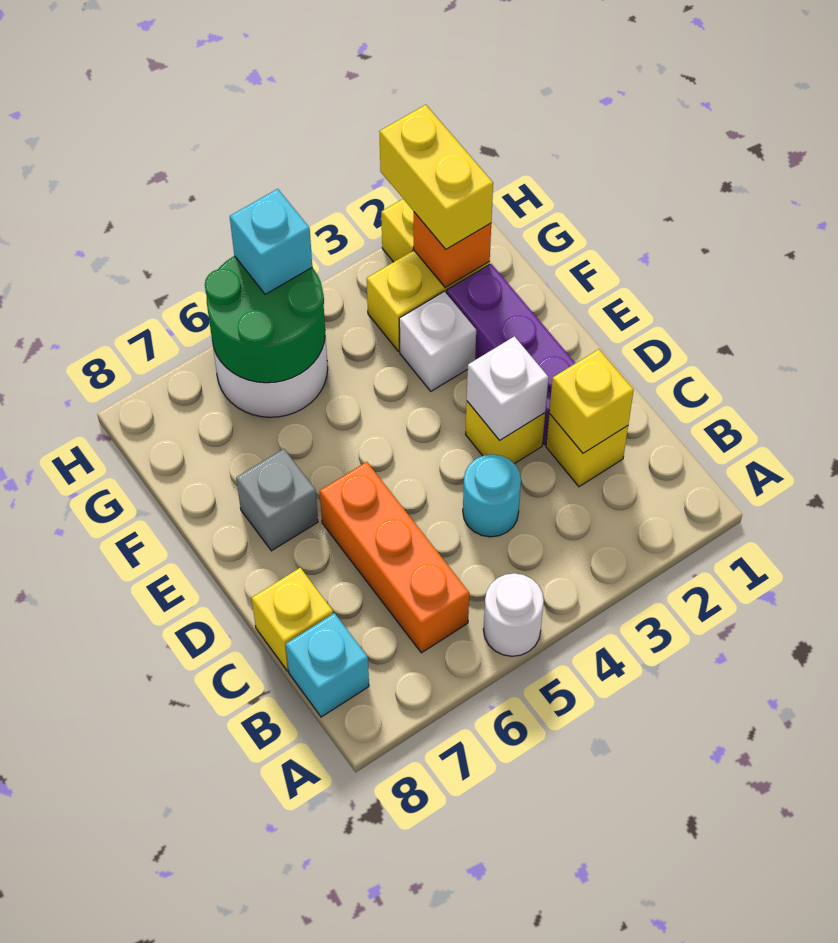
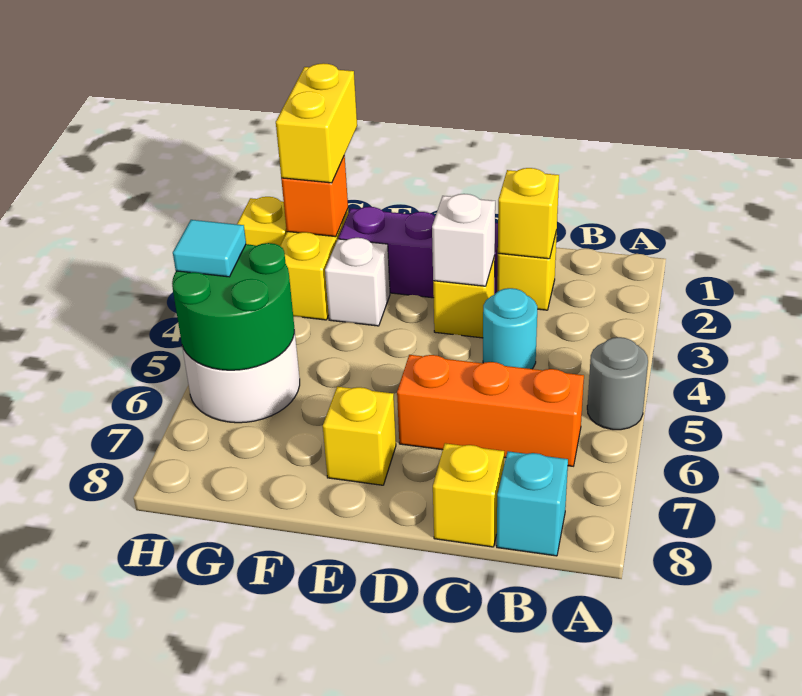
white round brick A5 level 1 -> grey round brick A5 level 1
grey brick E7 level 1 -> yellow brick E7 level 1
yellow brick G2:H2 level 3 -> yellow brick G1:G2 level 3
cyan brick H5 level 3 -> cyan tile H5 level 3

